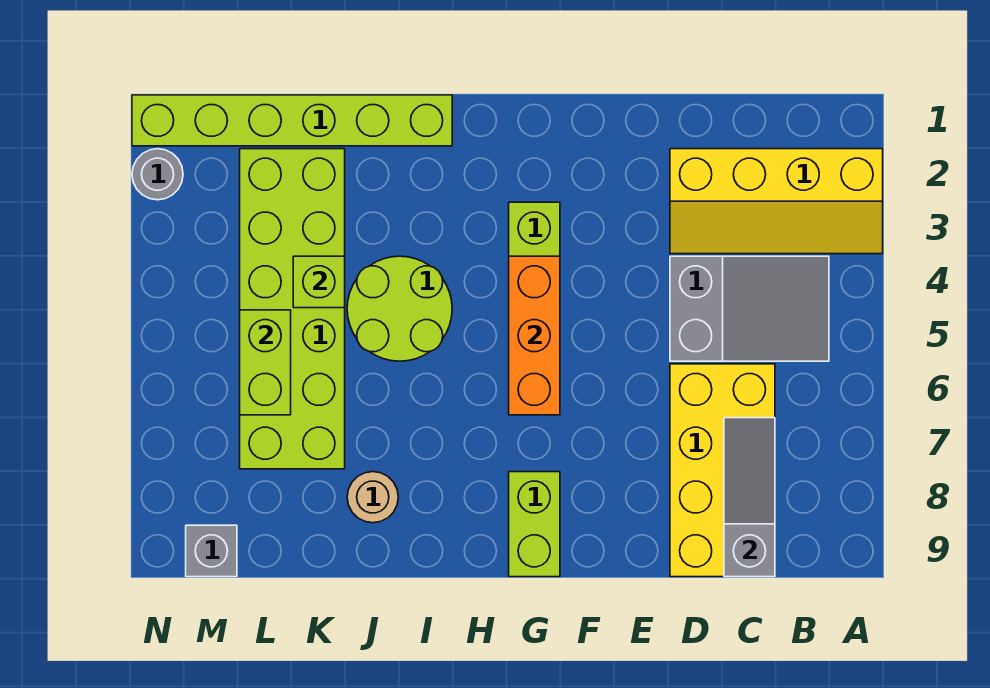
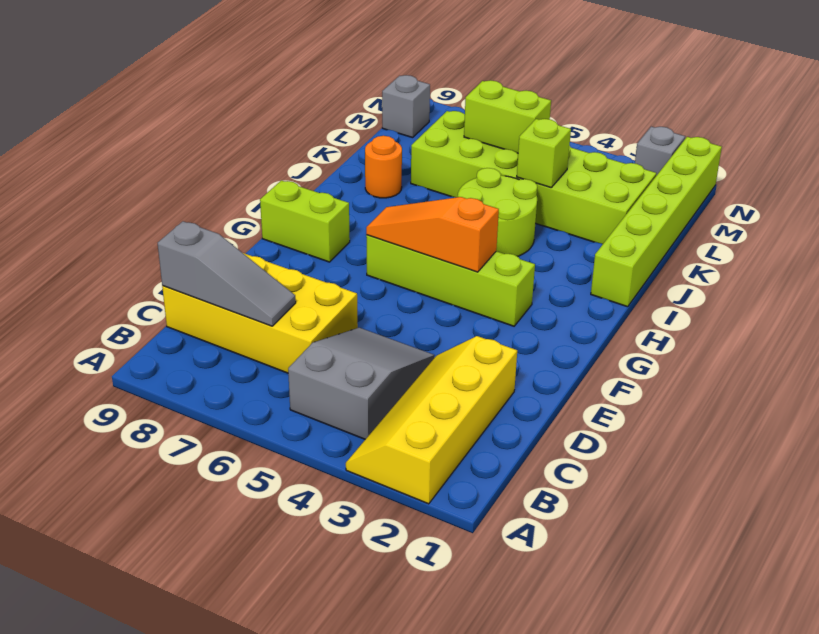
grey slope B4:D5 level 1 top D -> grey slope B4:D5 level 1 top B
orange brick G4:G6 level 2 -> orange slope G4:G6 level 2 top 4
tan round brick J8 level 1 -> orange round brick J8 level 1
grey round brick N2 level 1 -> grey brick N2 level 1

